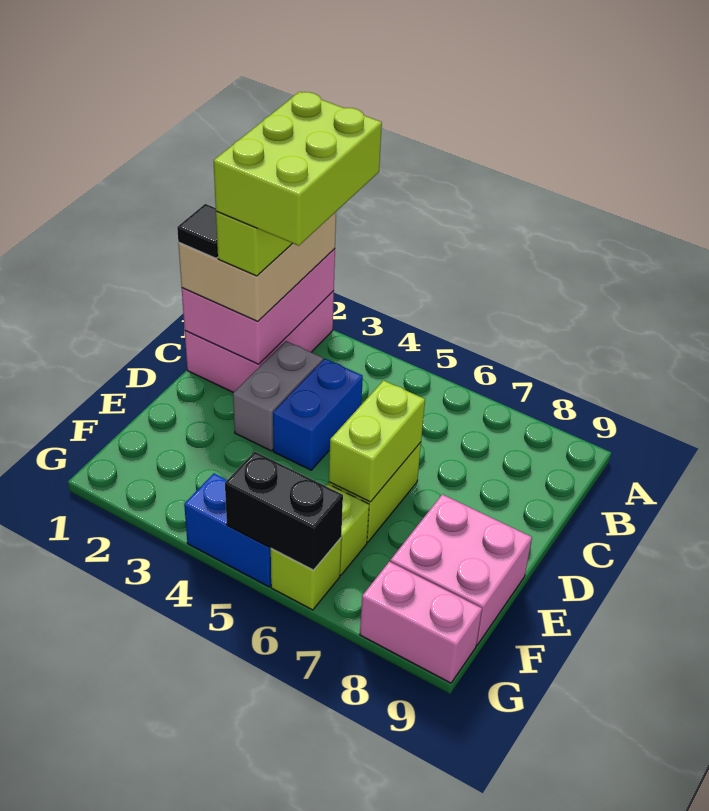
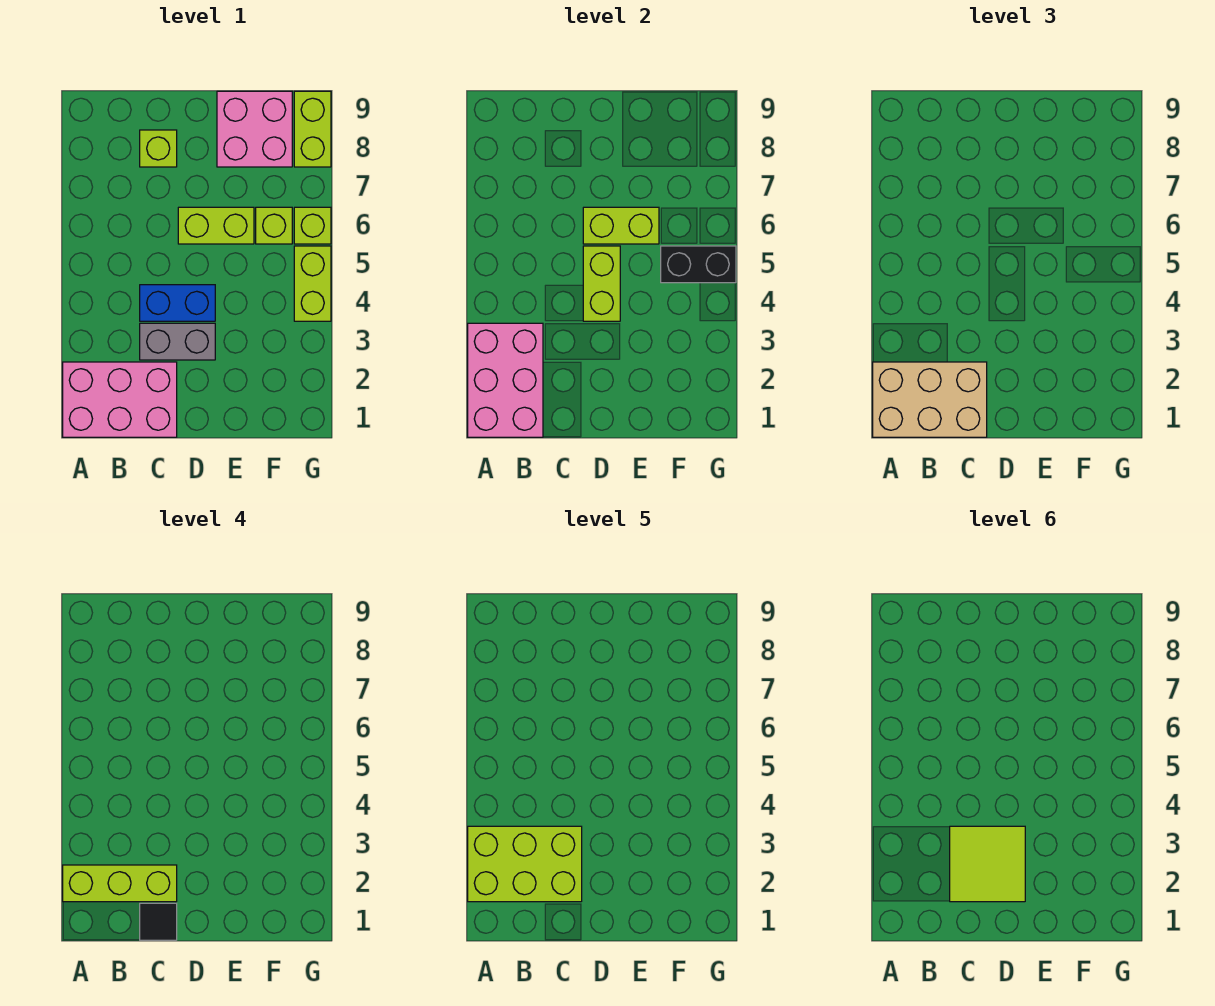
pink brick A1:C2 level 2 -> pink brick A1:B3 level 2
none -> lime tile C2:D3 level 6
none -> lime brick C8 level 1
none -> lime brick D4:D5 level 2
blue brick G4:G5 level 1 -> lime brick G4:G5 level 1
black brick G5:G6 level 2 -> black brick F5:G5 level 2
pink brick G8:G9 level 1 -> lime brick G8:G9 level 1

